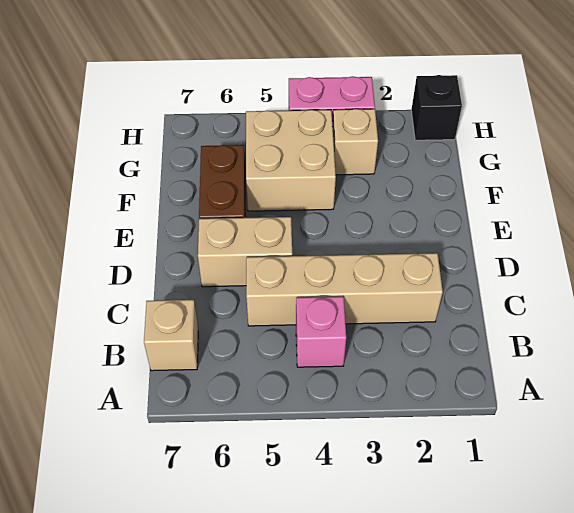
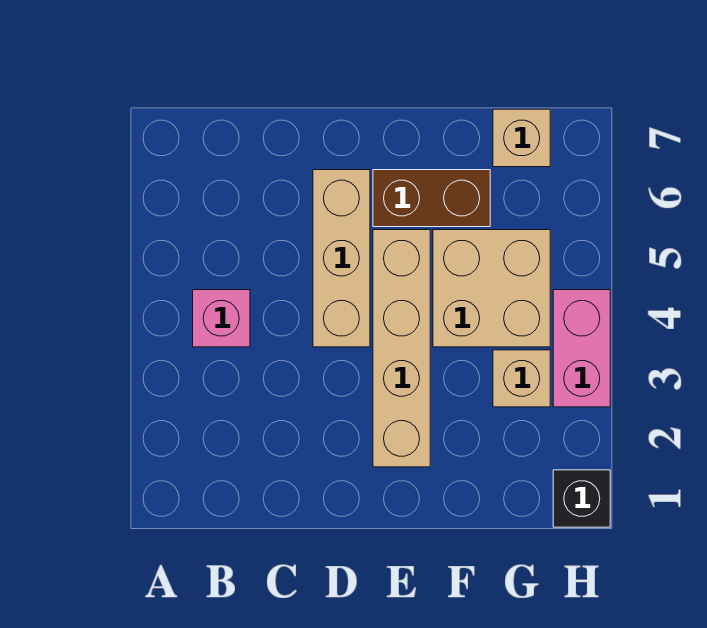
tan brick B7 level 1 -> tan brick G7 level 1
tan brick C2:C5 level 1 -> tan brick E2:E5 level 1
tan brick D5:D6 level 1 -> tan brick D4:D6 level 1

